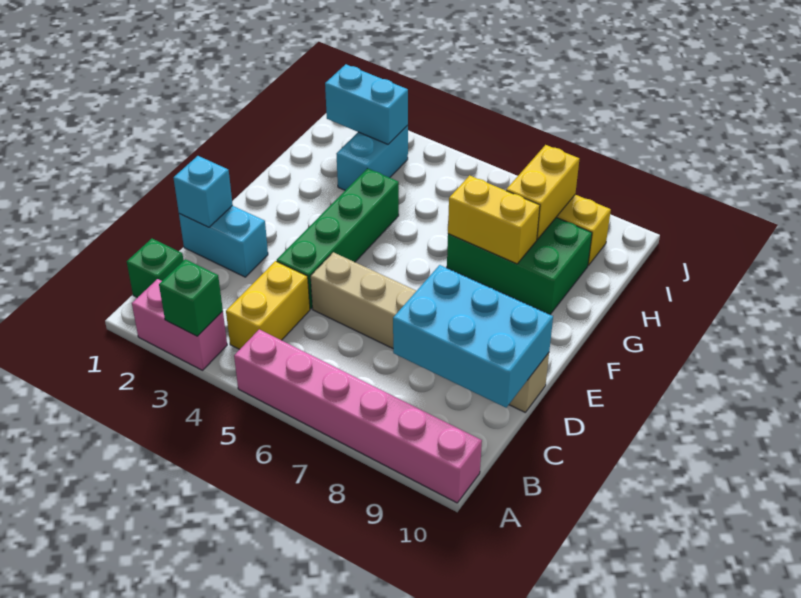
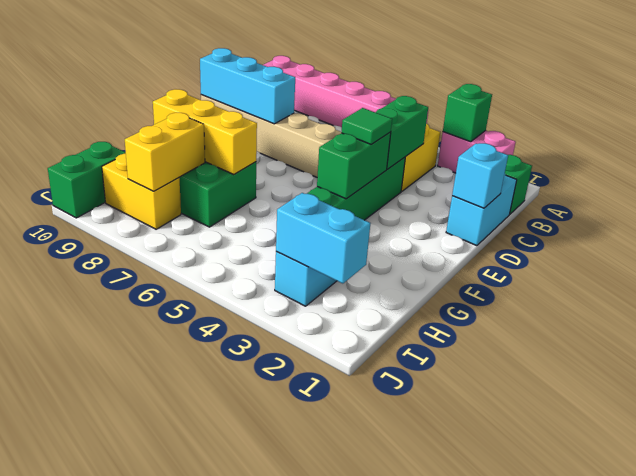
none -> green brick C4:D4 level 2
cyan brick C8:D10 level 2 -> cyan brick D8:D10 level 2
cyan brick D1:D2 level 1 -> cyan brick C1:D1 level 1
none -> green brick E4:F4 level 2
none -> green tile E4 level 3
yellow brick G7:G8 level 2 -> yellow brick G7:G9 level 2
none -> green brick I10:J10 level 1

